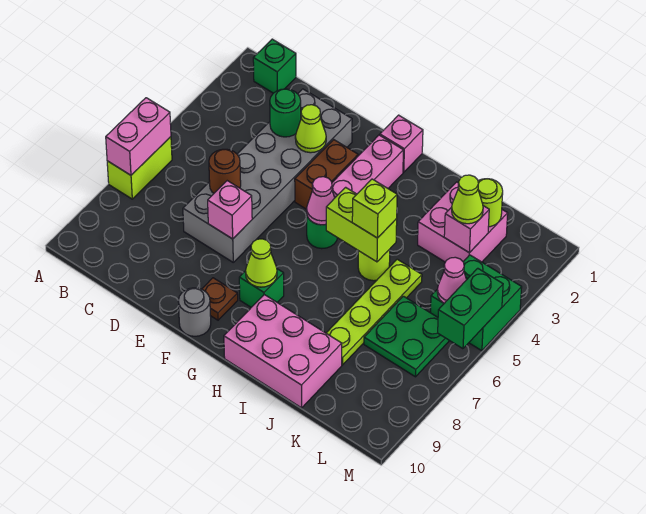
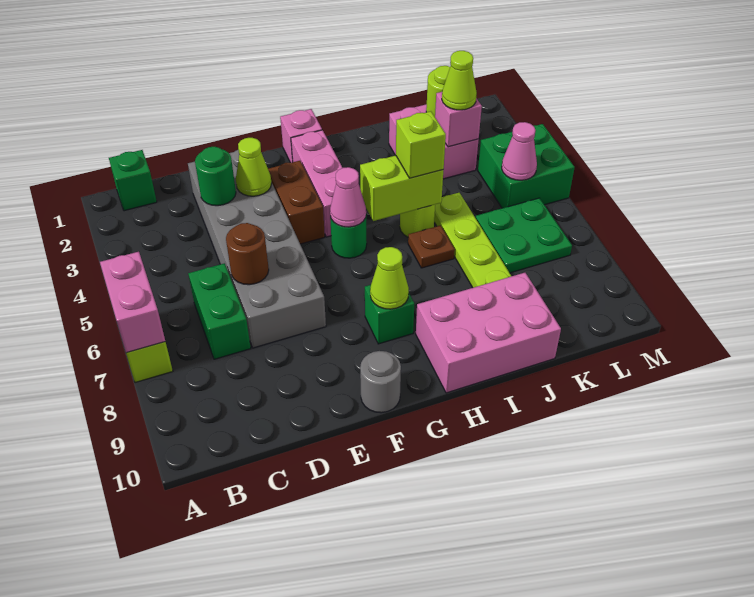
pink brick E7 level 2 -> none
brown plate F9 level 1 -> brown plate I6 level 1
green brick M5:M6 level 2 -> green brick C6:C7 level 1

